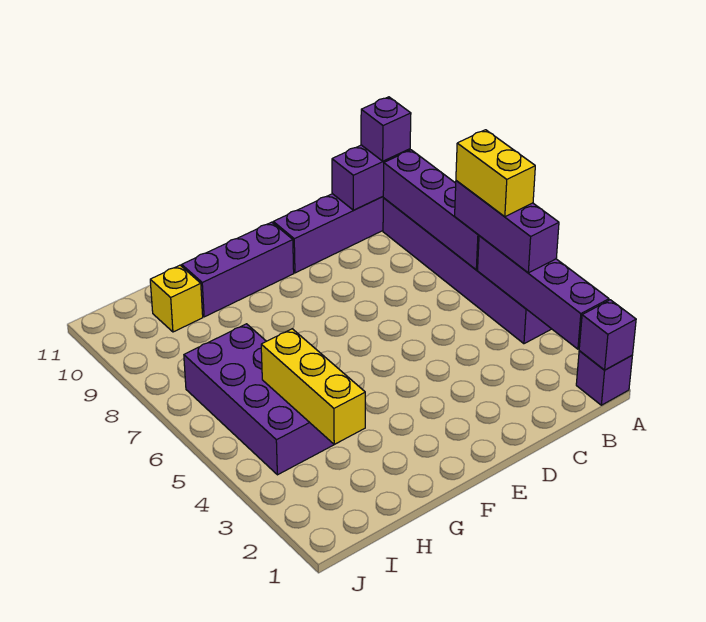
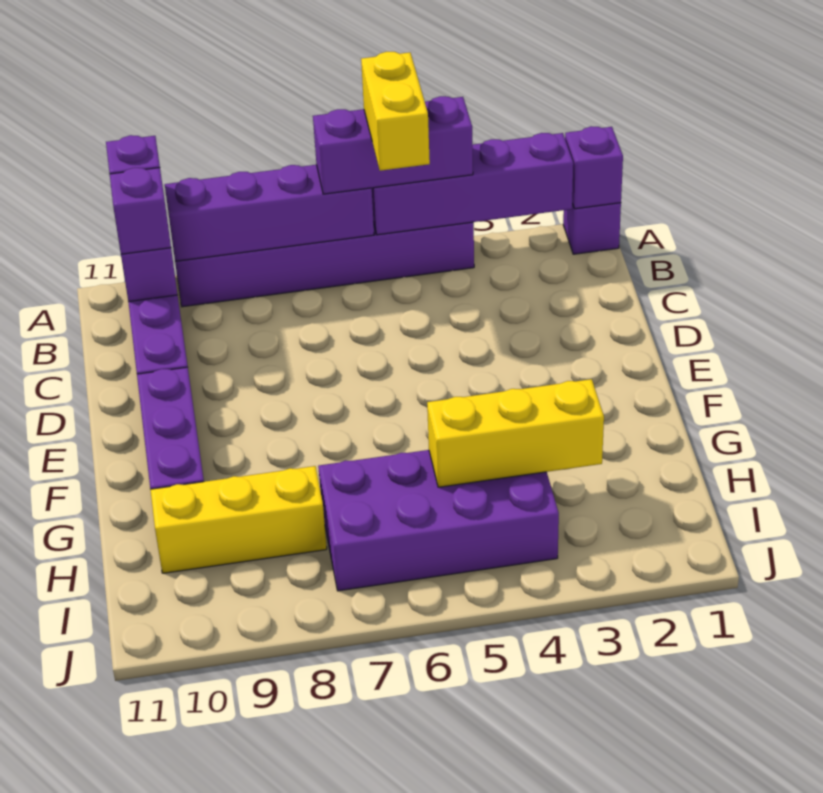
yellow brick A5:A6 level 4 -> yellow brick A5:B5 level 4
none -> purple brick B10 level 3
yellow brick H10 level 1 -> yellow brick H8:H10 level 1

